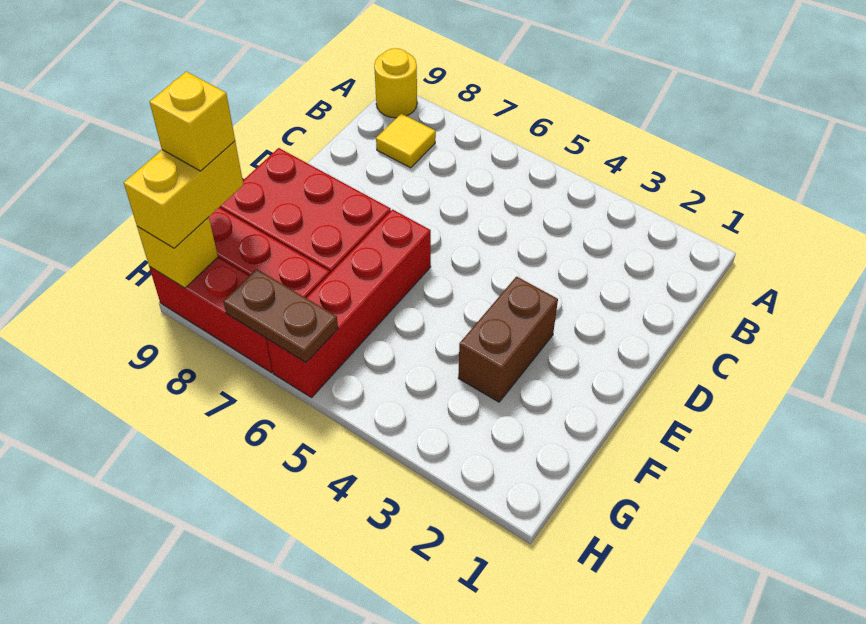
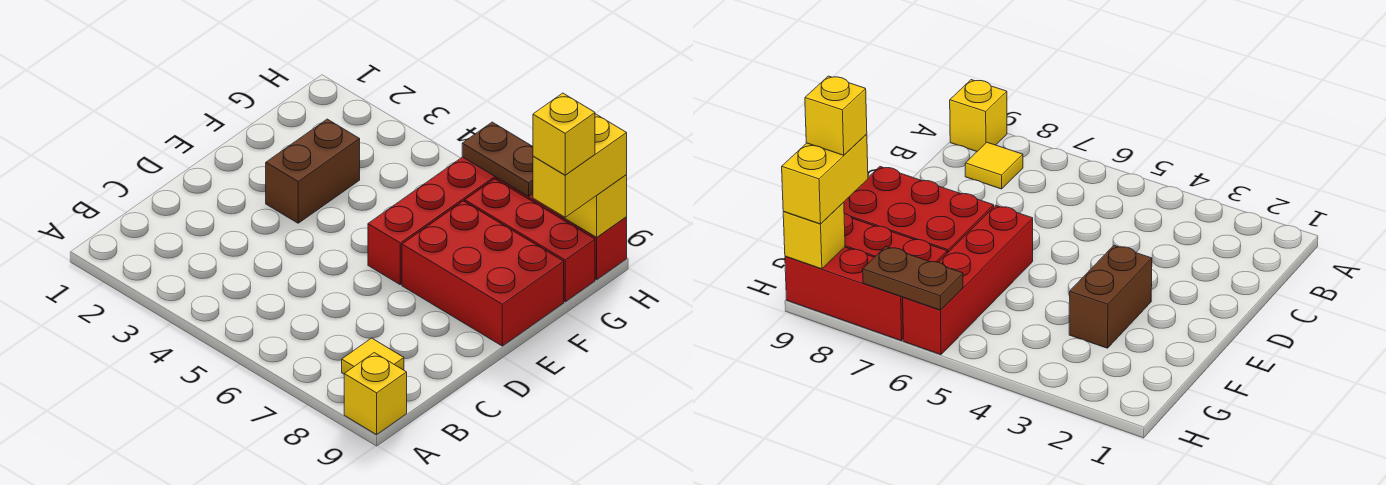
yellow round brick A9 level 1 -> yellow brick A9 level 1

